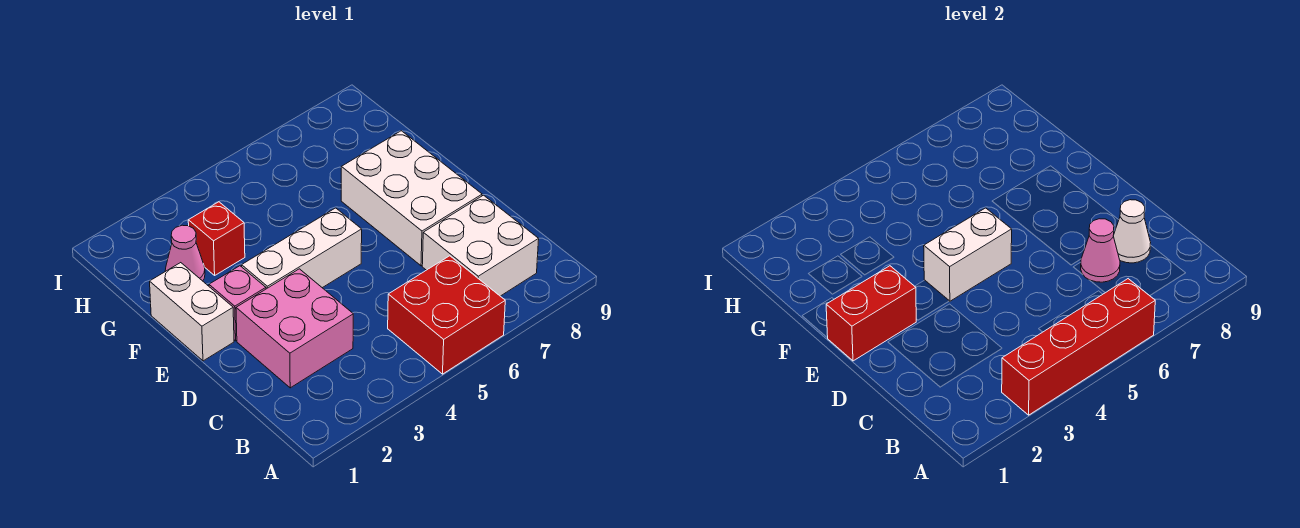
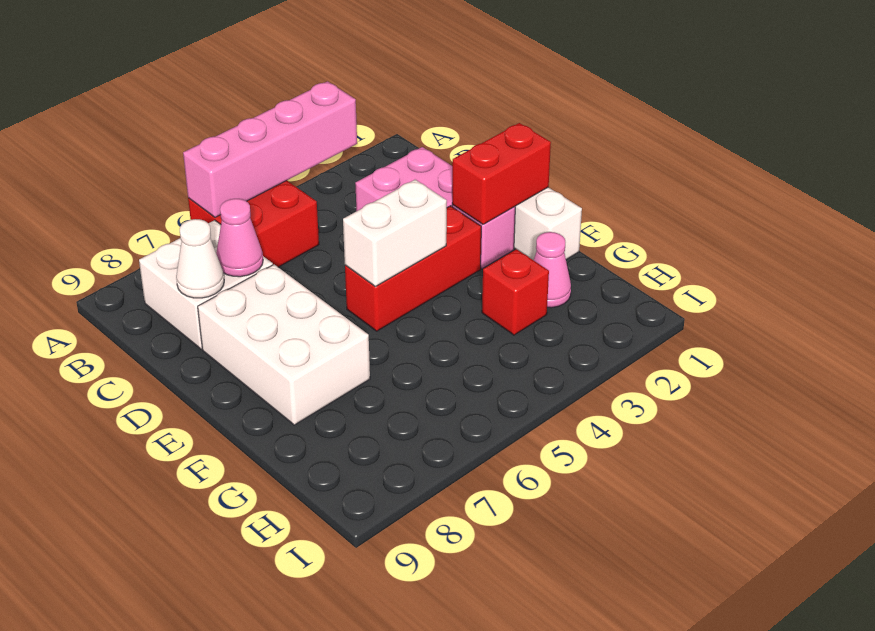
red brick A3:A6 level 2 -> pink brick A3:A6 level 2
white brick E3:E5 level 1 -> red brick E3:E5 level 1

